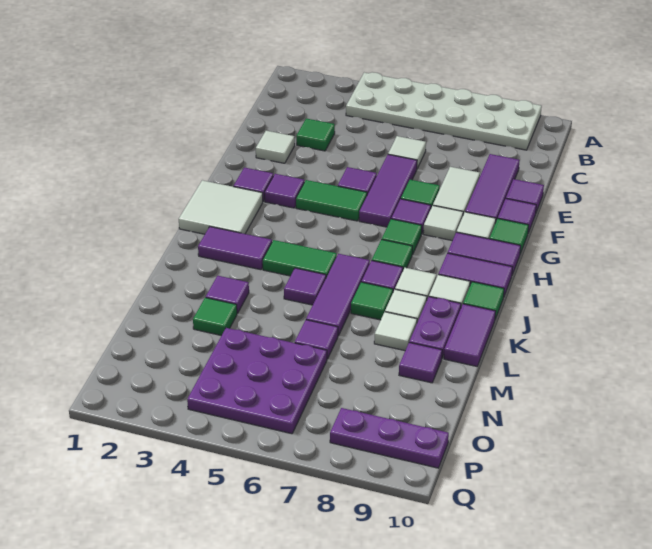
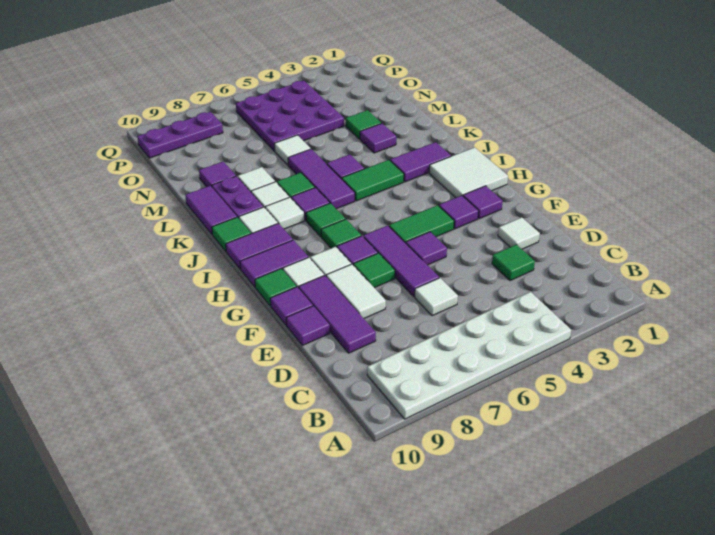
purple tile M6 level 1 -> white tile M6 level 1

